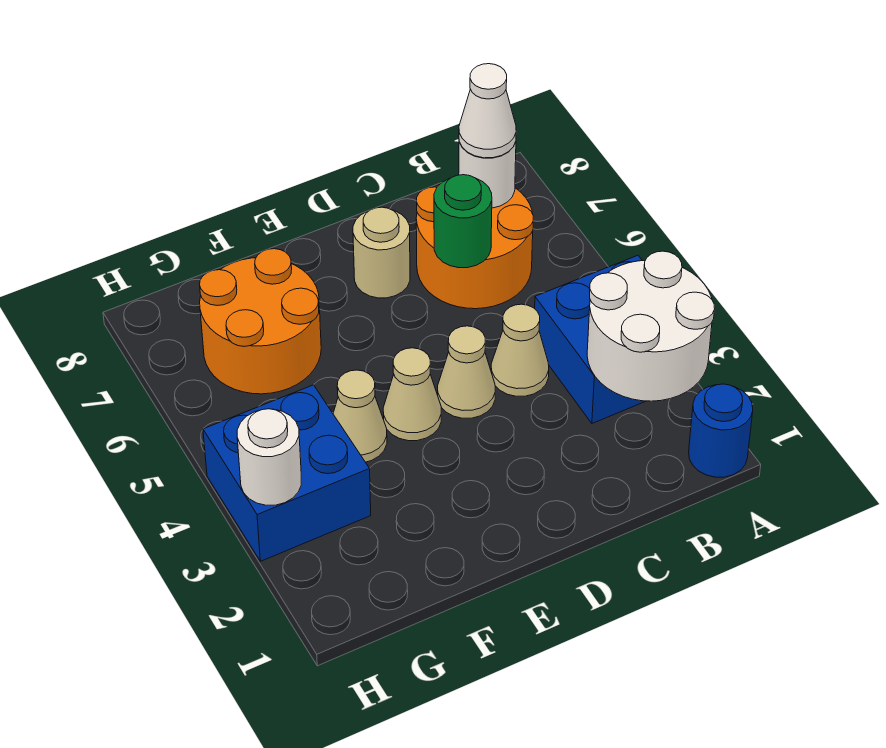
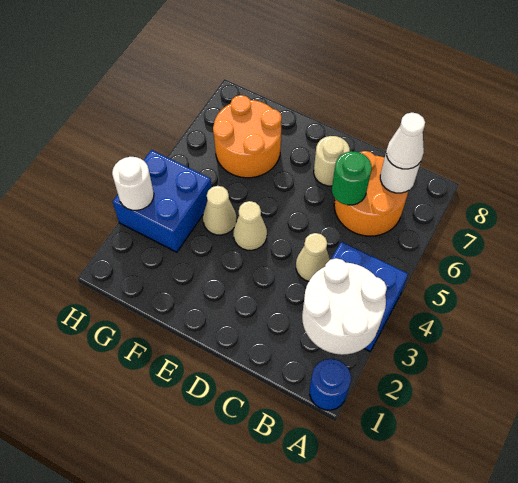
tan cone D4 level 1 -> none

